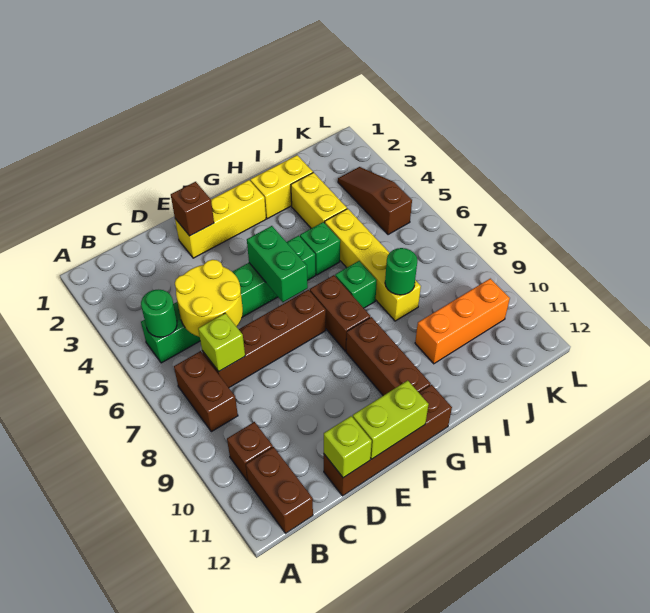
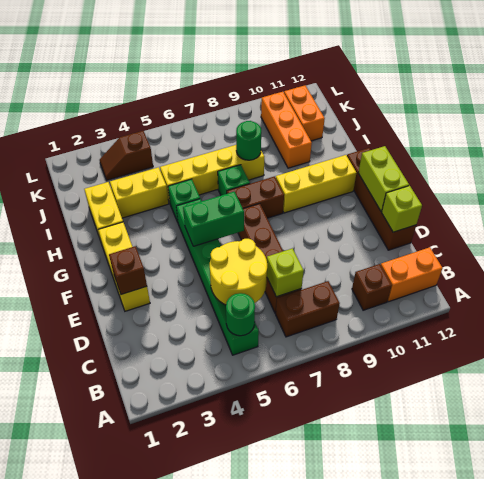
brown brick B11:B12 level 1 -> orange brick B11:B12 level 1
brown brick G9:G11 level 1 -> yellow brick G9:G11 level 1
none -> orange brick J11:K11 level 1
brown slope K3:K5 level 1 top 5 -> brown slope K3:K4 level 1 top 4

